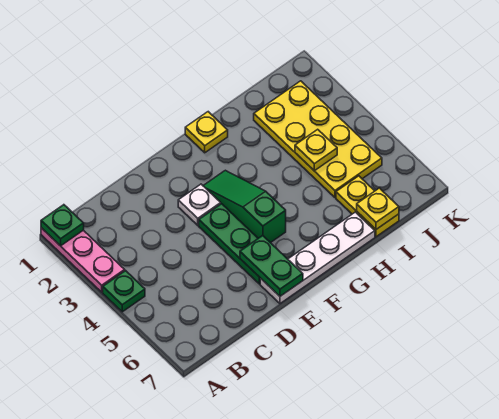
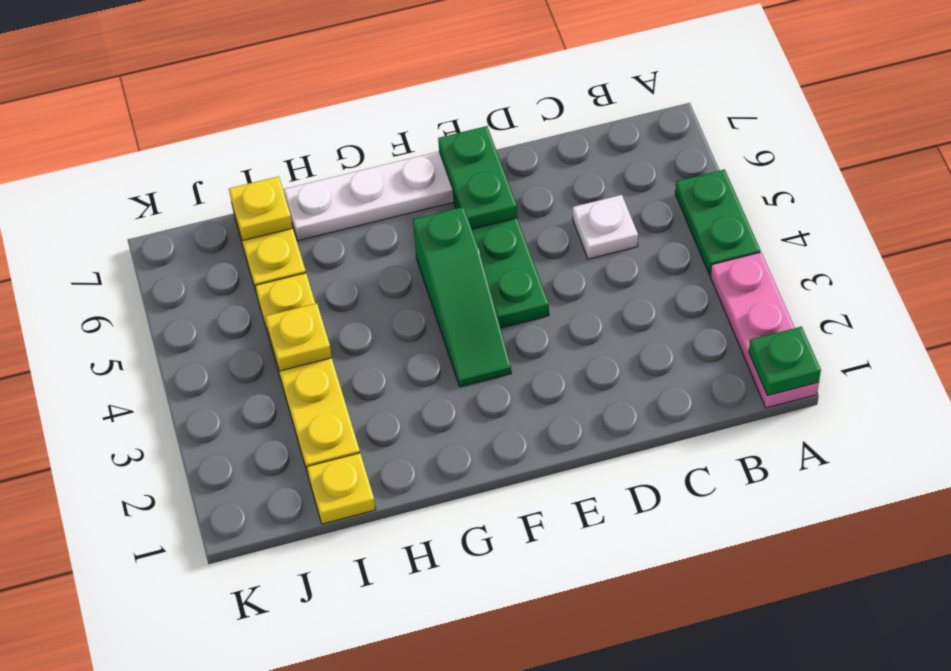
green plate A4 level 1 -> green plate A4:A5 level 1
white plate E3 level 1 -> white plate C5 level 1
yellow plate G1 level 1 -> yellow plate I1 level 1
yellow plate I2:J5 level 1 -> yellow plate I2:I5 level 1

